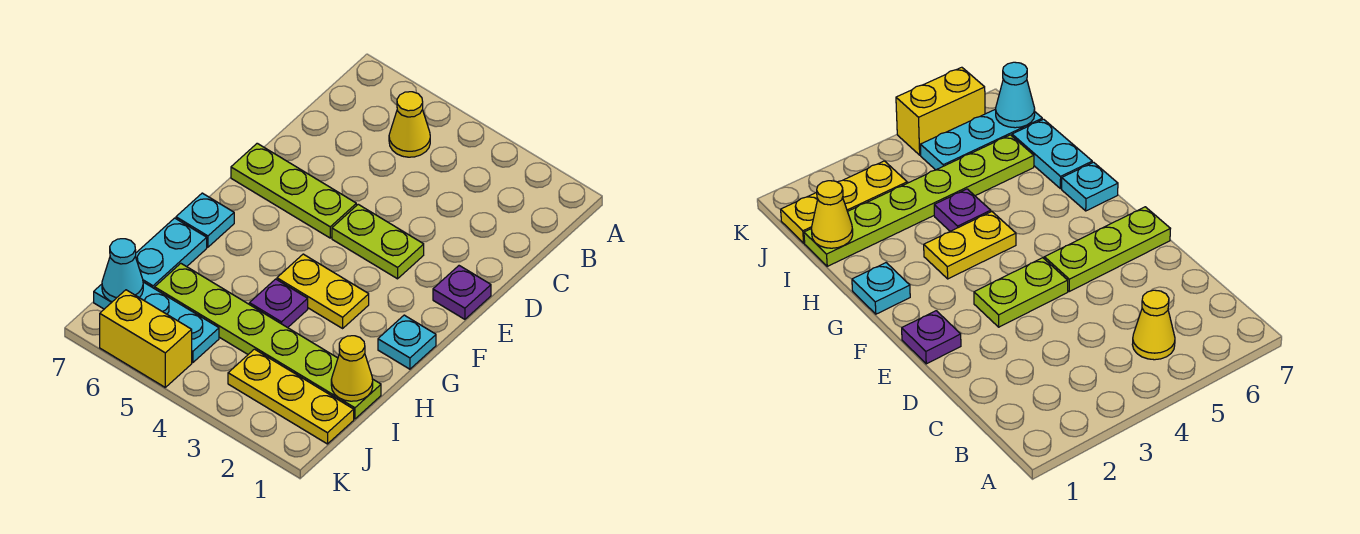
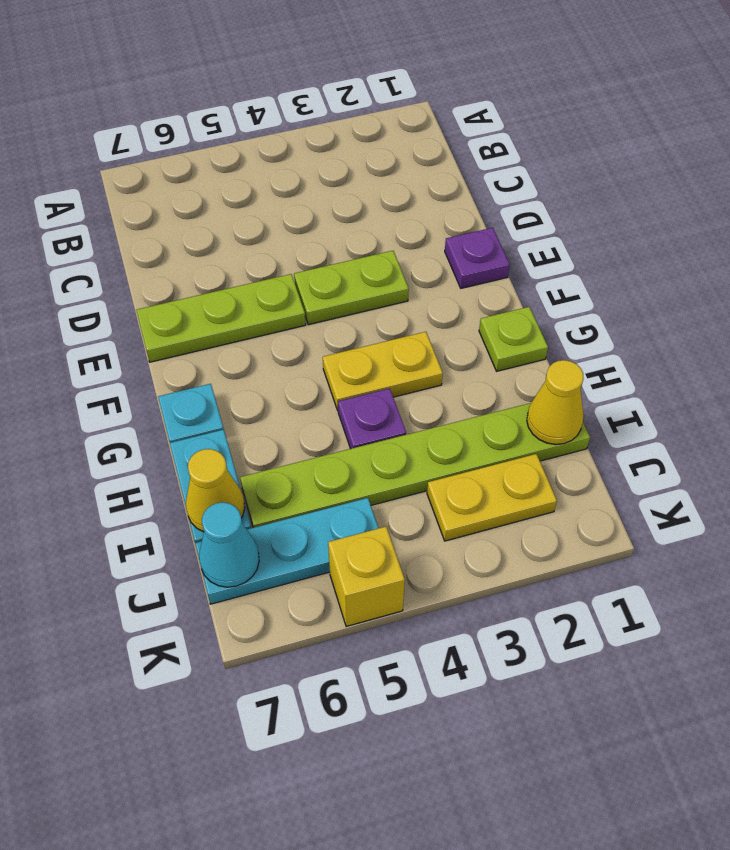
yellow cone B5 level 1 -> yellow cone I7 level 2
cyan plate G1 level 1 -> lime plate G1 level 1
yellow plate J1:J3 level 1 -> yellow plate J2:J3 level 1
yellow brick K5:K6 level 1 -> yellow brick K5 level 1

